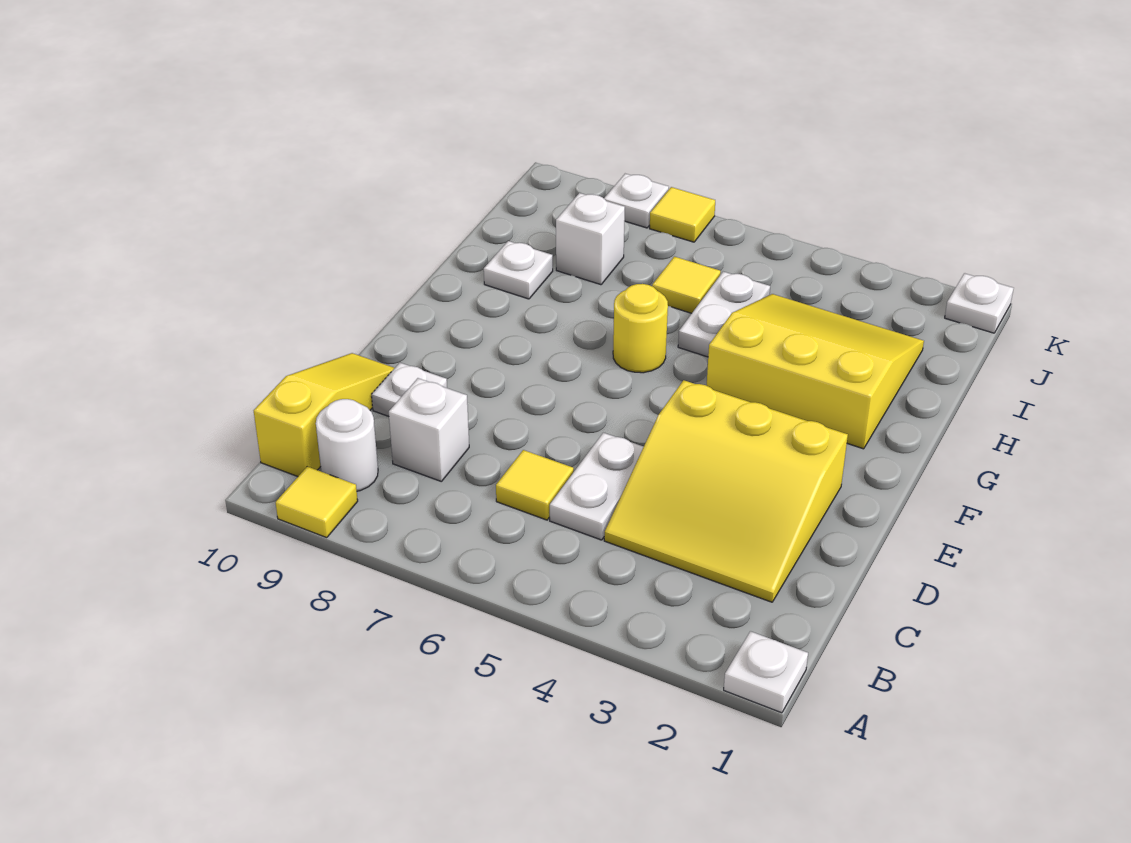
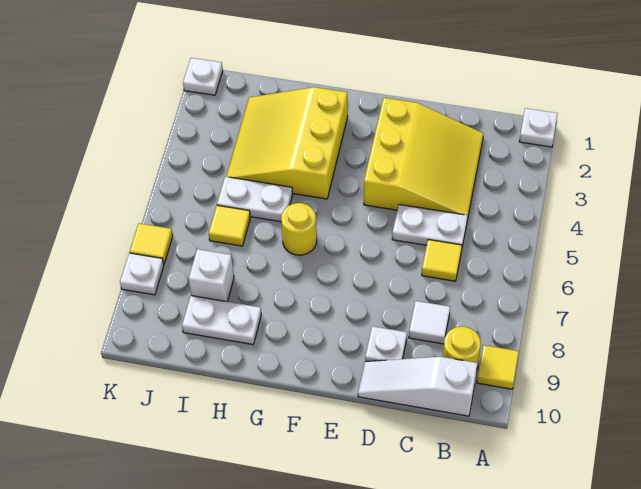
white round brick B9 level 1 -> yellow round brick B9 level 1
yellow slope B10:D10 level 1 top B -> white slope B10:D10 level 1 top B
white brick C8 level 1 -> white tile C8 level 1
white plate H9 level 1 -> white plate H9:I9 level 1

